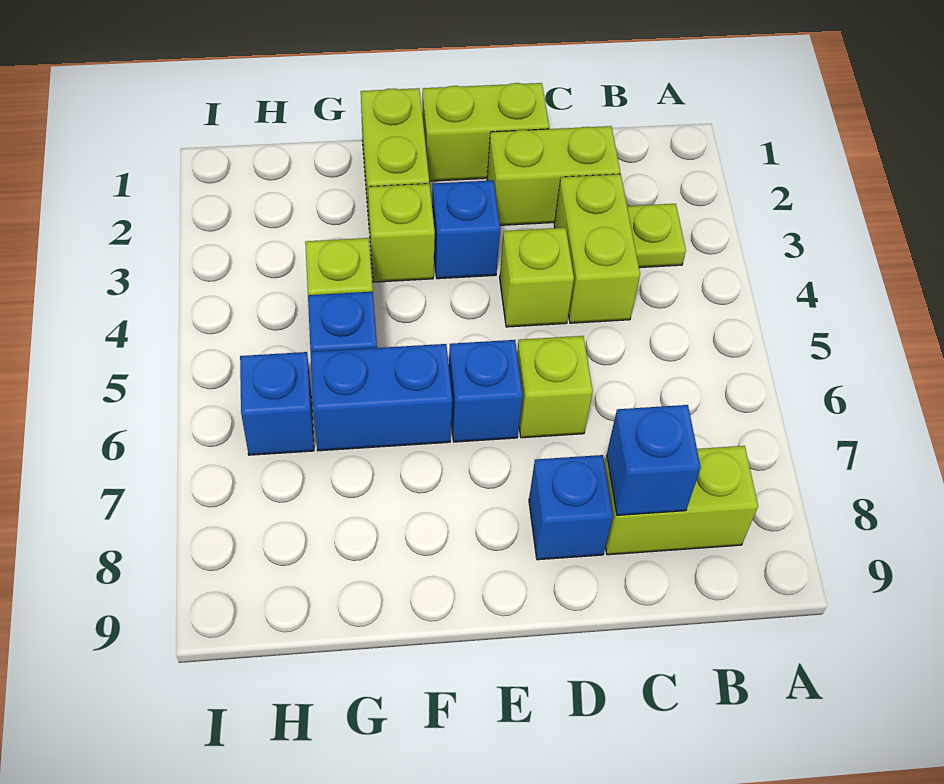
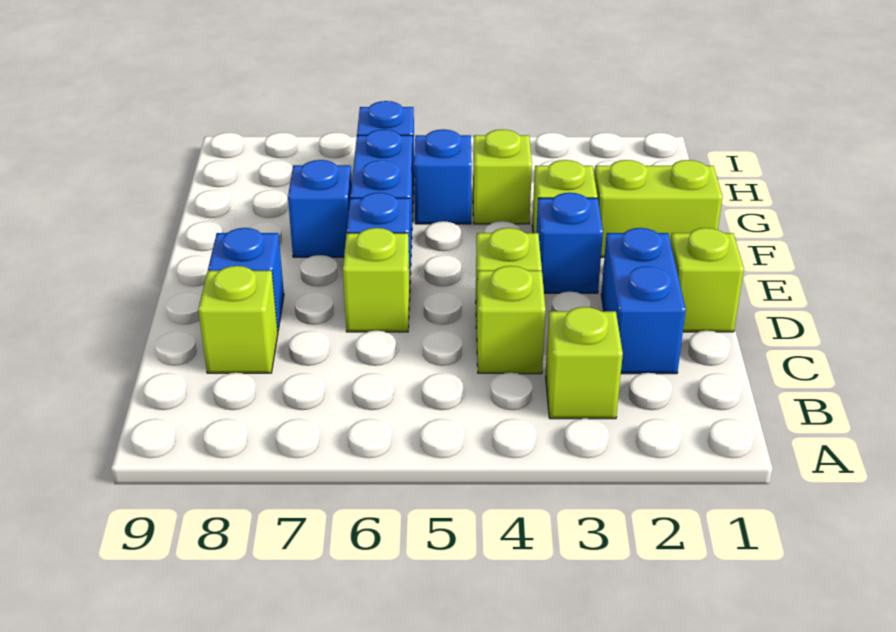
lime plate B3 level 1 -> lime brick B3 level 1
lime brick B8:C8 level 1 -> lime brick C8 level 1
lime brick C2:D2 level 1 -> blue brick C2:D2 level 1
lime brick C3:C4 level 1 -> lime brick C4 level 1
blue brick C8 level 2 -> blue brick F7 level 1
lime brick D1:E1 level 1 -> lime brick D1 level 1

